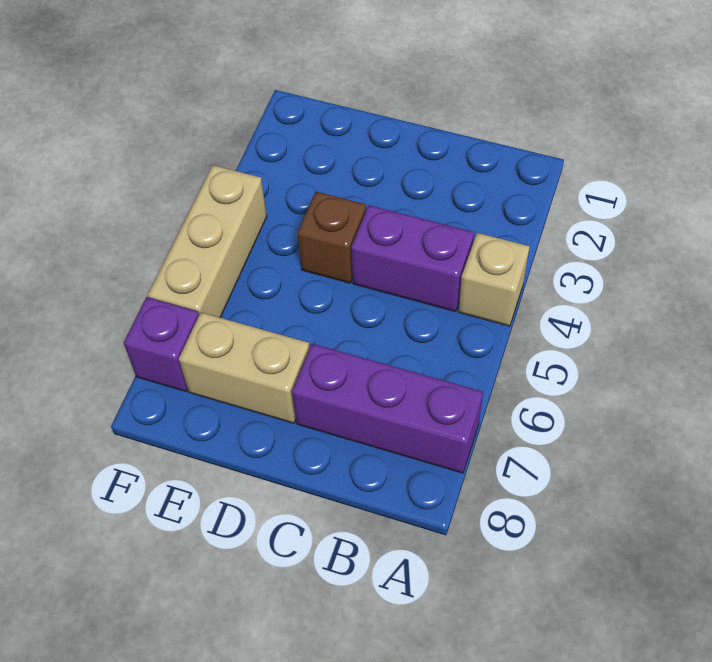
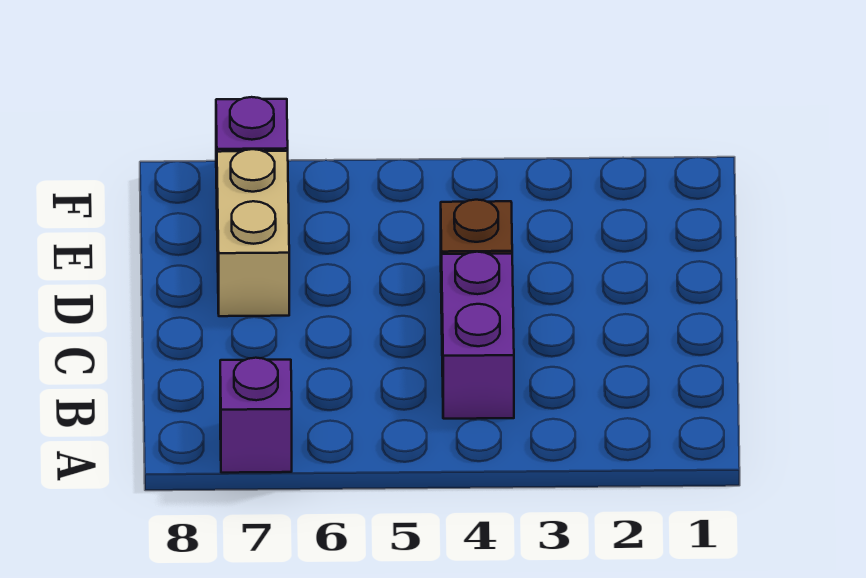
tan brick A4 level 1 -> none
purple brick A7:C7 level 1 -> purple brick A7 level 1
tan brick F4:F6 level 1 -> none

